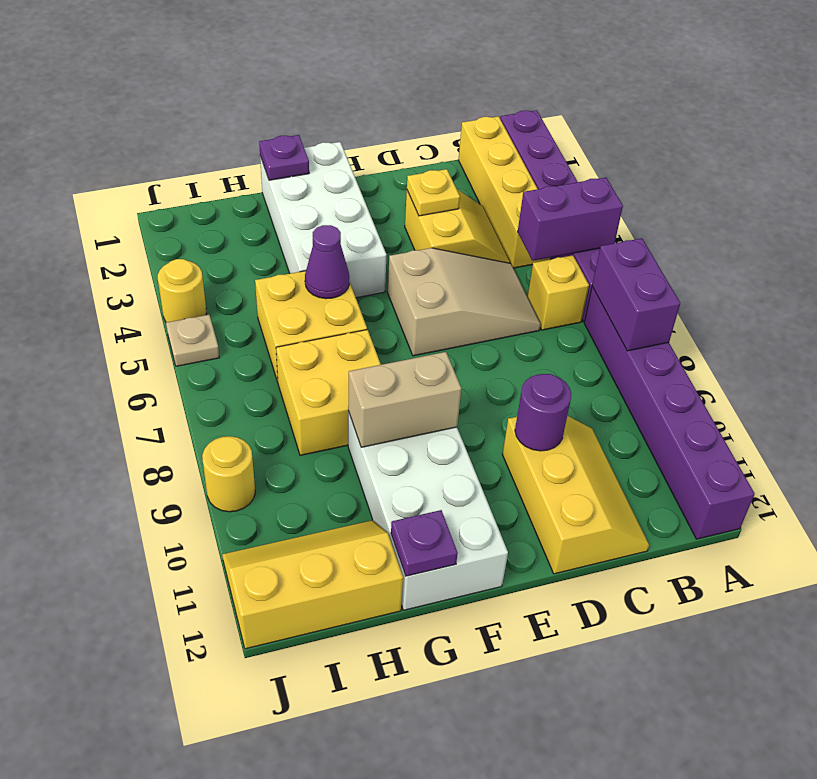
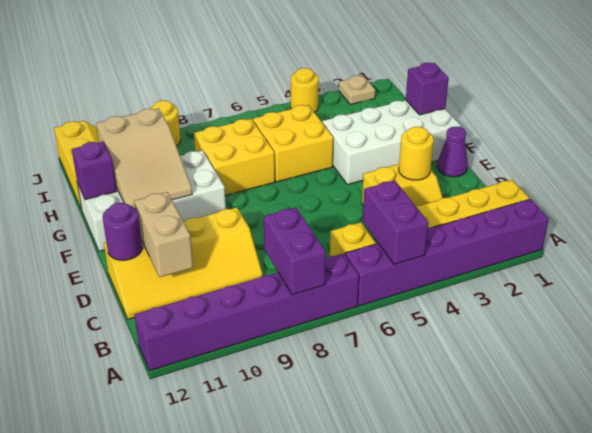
purple brick A7:A8 level 2 -> purple brick A8:B8 level 2
tan slope C5:E6 level 1 top E -> tan slope F10:H11 level 2 top H
yellow slope C10:D12 level 1 top D -> yellow slope C9:D12 level 1 top D
yellow plate D3 level 2 -> yellow round brick D3 level 2
purple round brick D10 level 2 -> purple round brick D12 level 2
tan brick F9:G9 level 2 -> tan brick C11:D11 level 2
purple plate G1 level 2 -> purple brick G1 level 2
purple cone G5 level 2 -> purple cone E1 level 1
purple plate G12 level 2 -> purple brick G12 level 2
tan plate J5 level 1 -> tan plate J2 level 1

